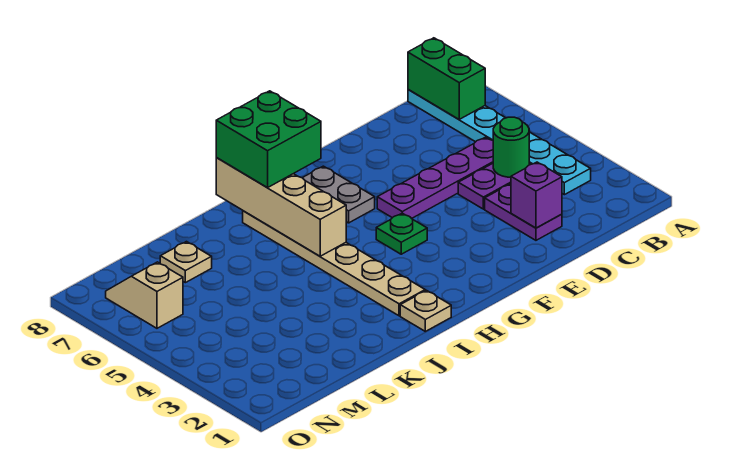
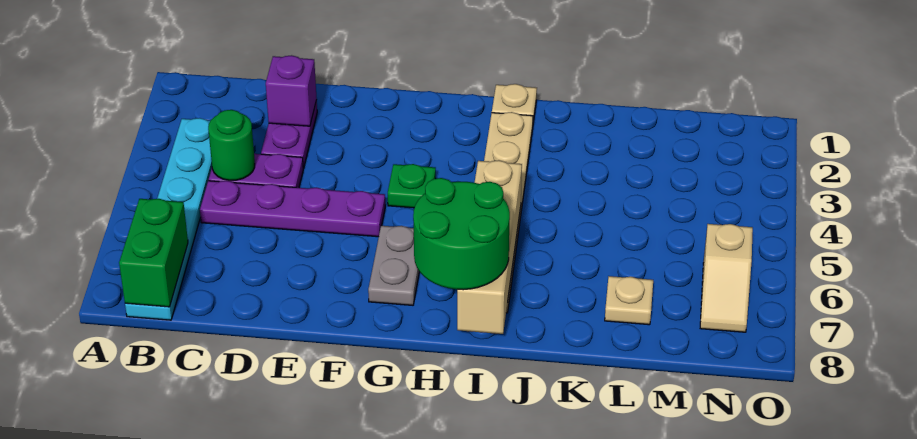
green brick H7:I8 level 3 -> green round brick H7:I8 level 3

